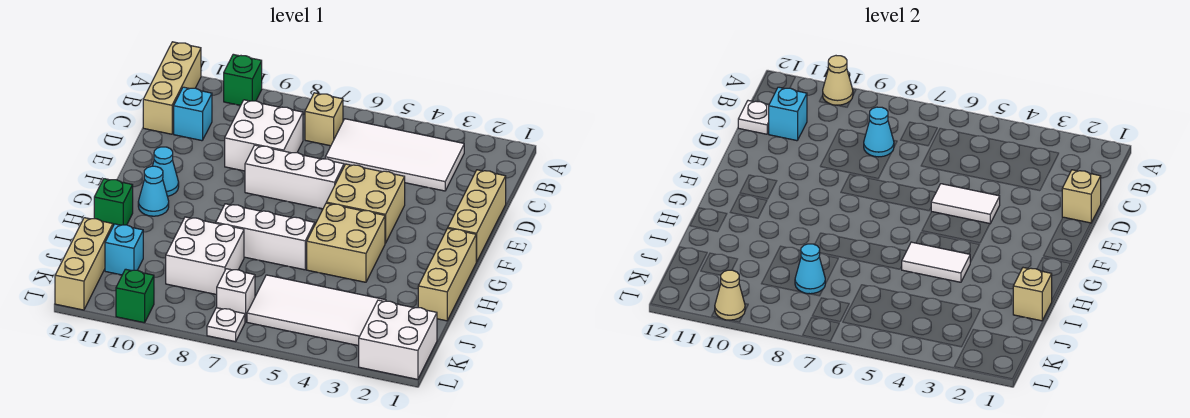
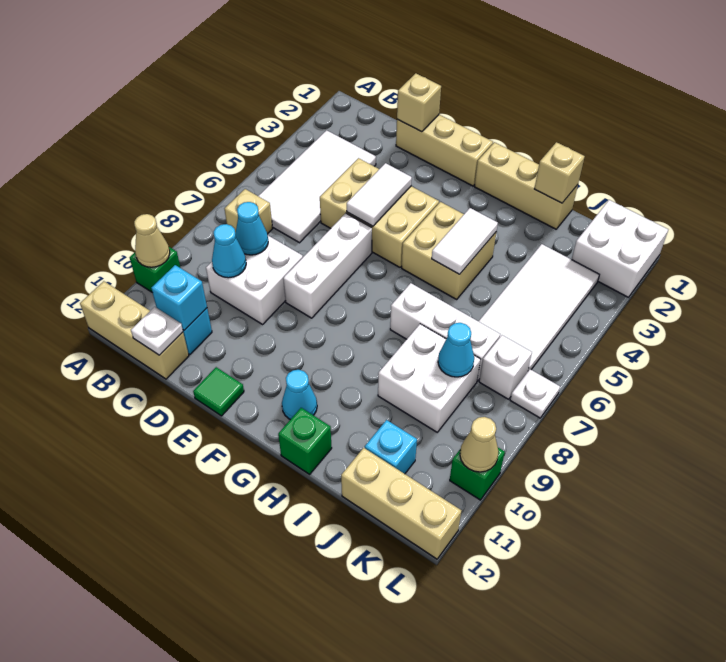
tan brick E4:F5 level 1 -> tan brick D4:F5 level 1
none -> green tile E12 level 1
cyan cone F11 level 1 -> cyan cone C9 level 2
white brick H6:H8 level 1 -> white brick H7:J7 level 1

